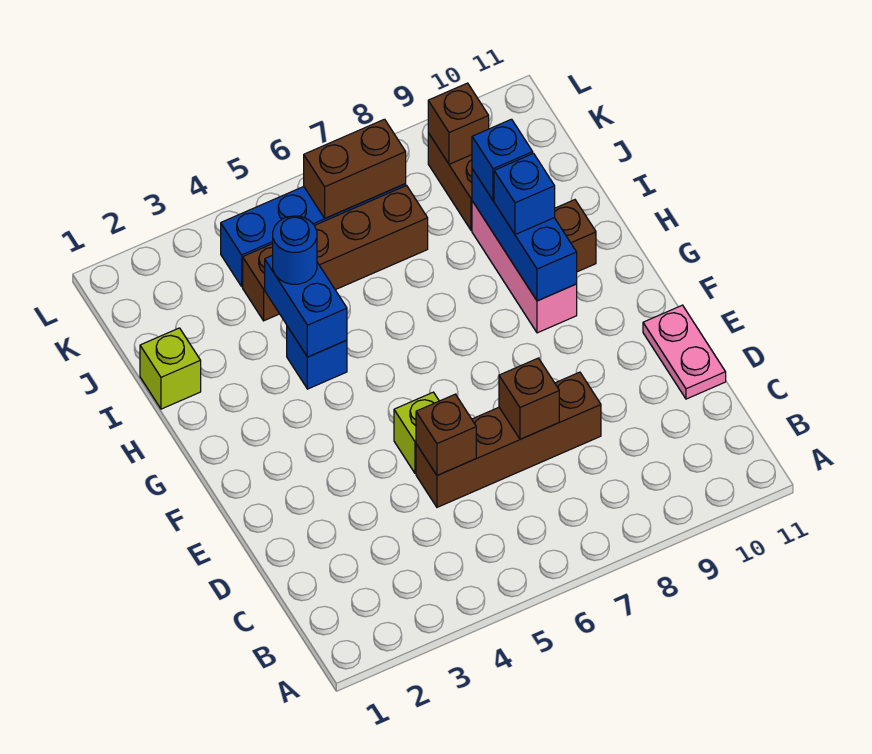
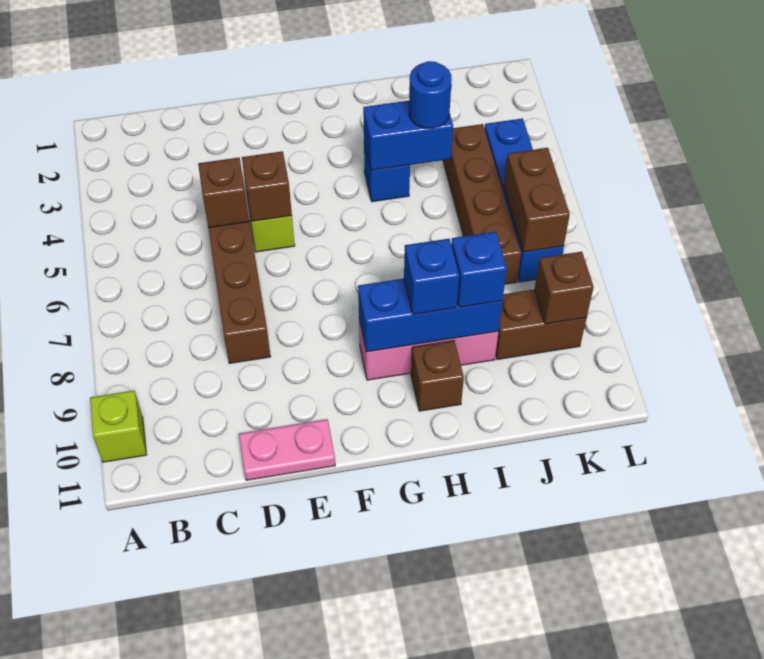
brown brick D7 level 2 -> brown brick E5 level 2
lime brick I1 level 1 -> lime brick A10 level 1

